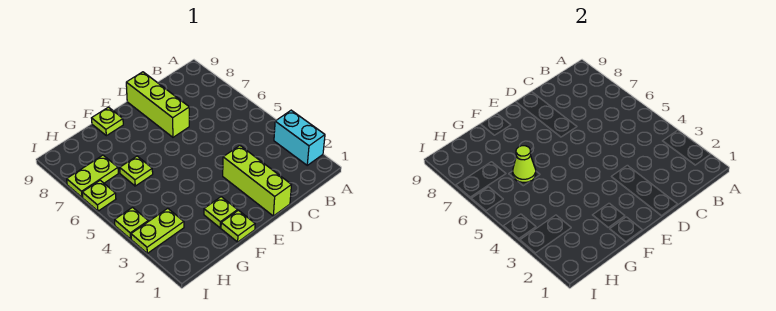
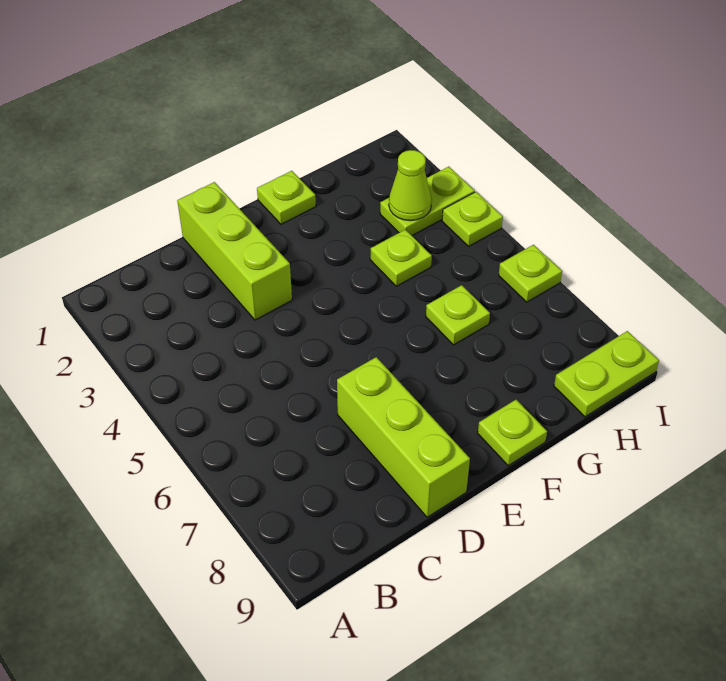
cyan brick A2:A3 level 1 -> none
lime plate F2 level 1 -> lime plate G4 level 1
lime cone G6 level 2 -> lime cone H3 level 2
lime plate H7:I7 level 1 -> lime plate H9:I9 level 1

